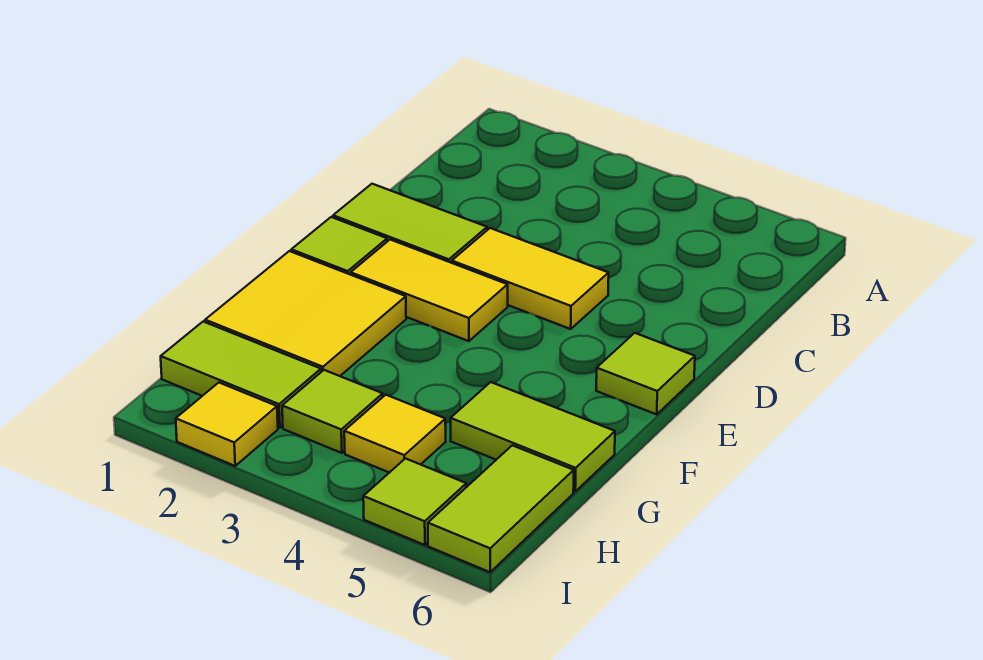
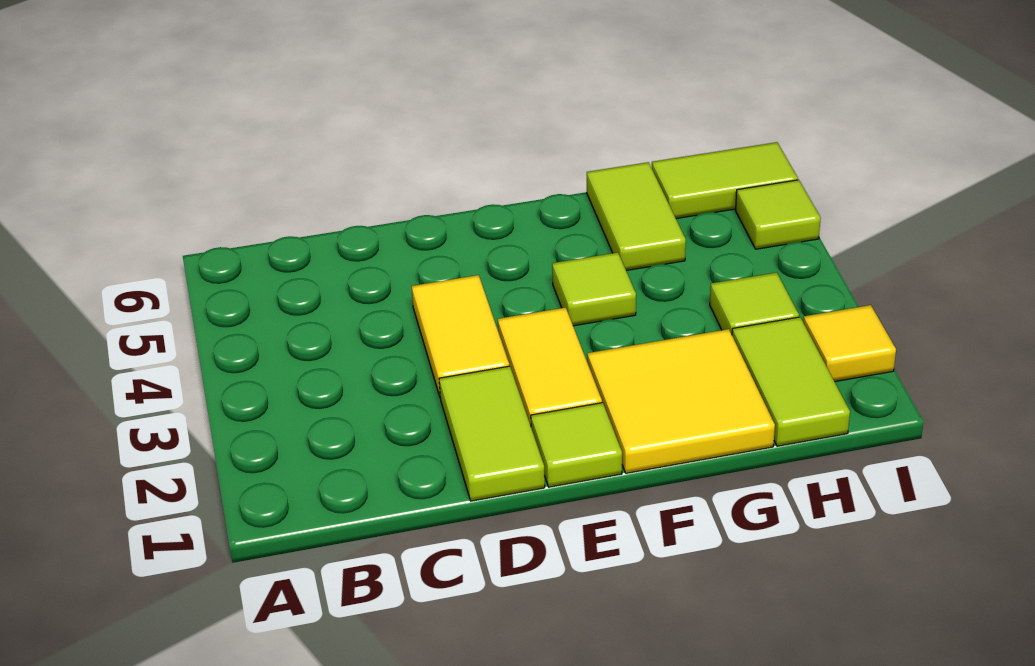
lime tile E6 level 1 -> lime tile F4 level 1
yellow tile H4 level 1 -> none

